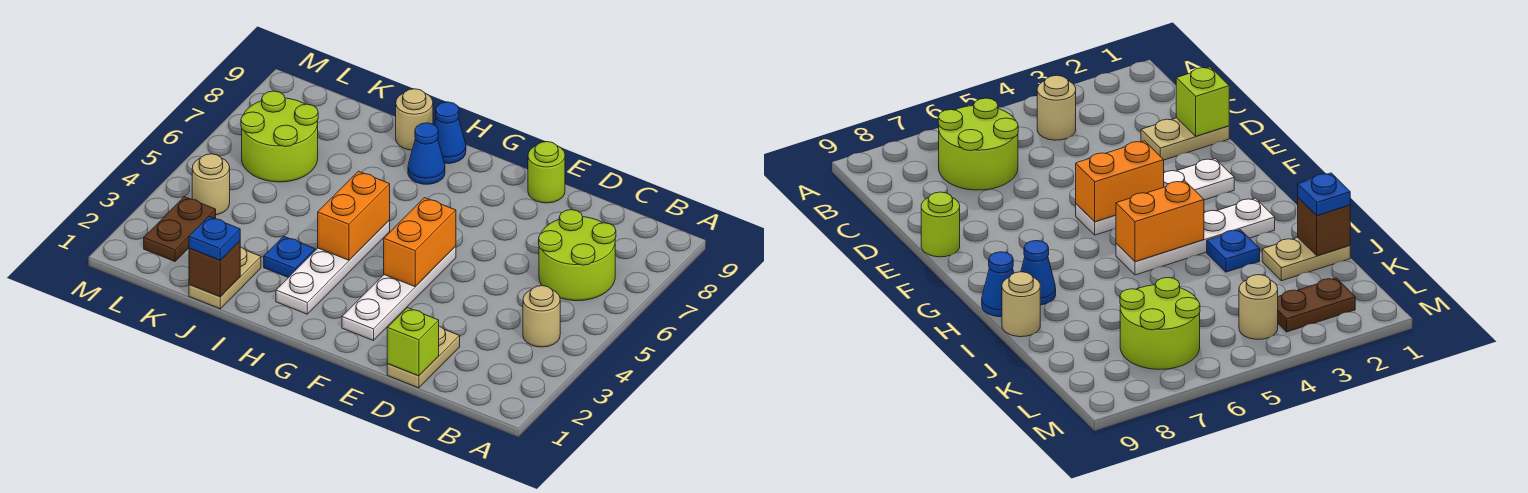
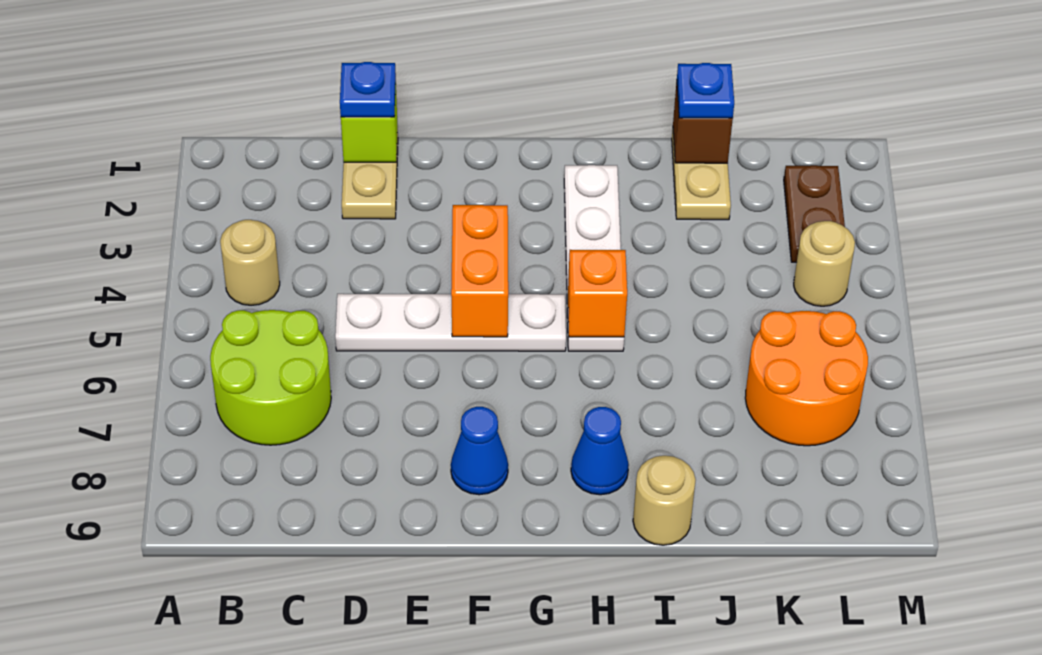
lime round brick E9 level 1 -> none
white plate F2:F5 level 1 -> white plate D5:G5 level 1
orange brick H4:H5 level 2 -> orange brick H5 level 2
blue cone H9 level 1 -> blue cone F8 level 1
blue plate I3 level 1 -> blue plate D1 level 3
lime round brick K6:L7 level 1 -> orange round brick K6:L7 level 1

